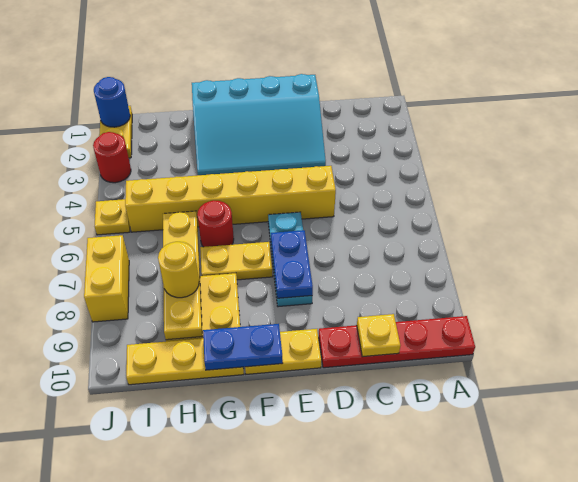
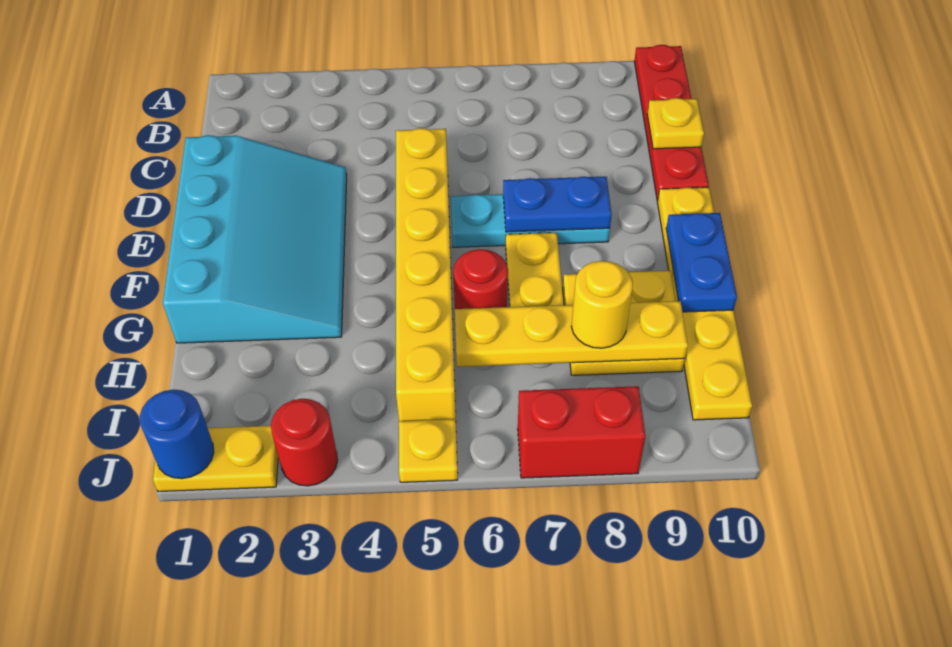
yellow brick J7:J8 level 1 -> red brick J7:J8 level 1

